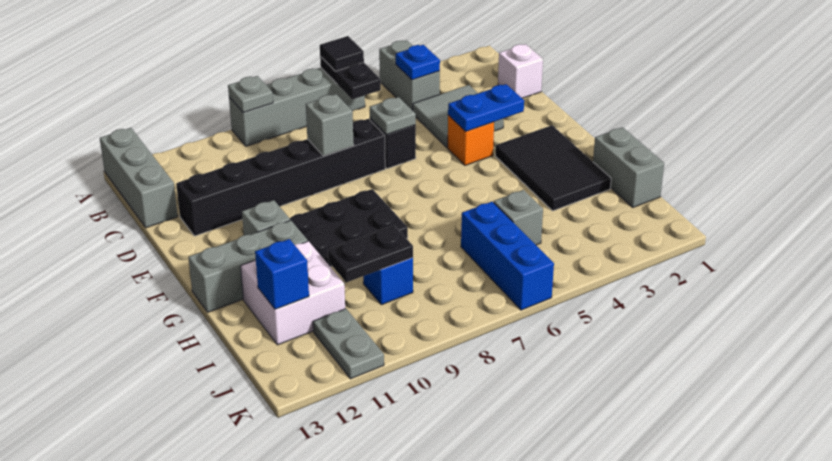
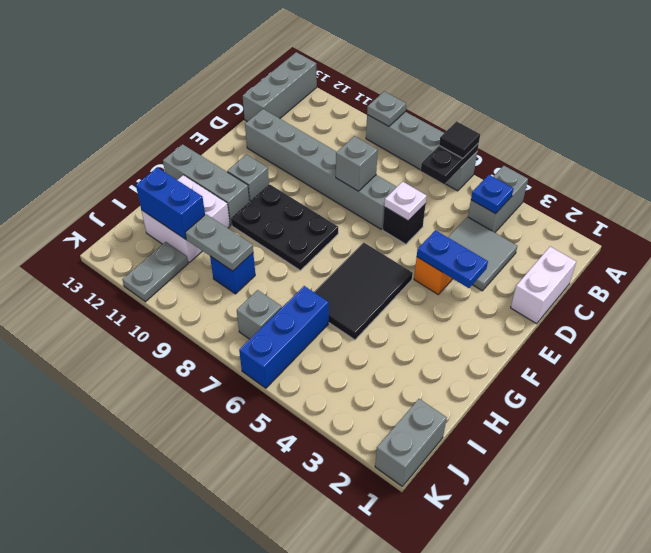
white brick C1 level 1 -> white brick C1:D1 level 1
grey plate D6 level 2 -> white plate D6 level 2
black brick D7:D12 level 1 -> grey brick D7:D12 level 1
black tile F2:H3 level 1 -> black tile F5:H6 level 1
grey brick H1:I1 level 1 -> grey brick J1:K1 level 1
grey brick I5 level 1 -> grey brick J7 level 1
black plate I9:I10 level 2 -> grey plate I9:I10 level 2
blue brick I12 level 2 -> blue brick I11:I12 level 2

